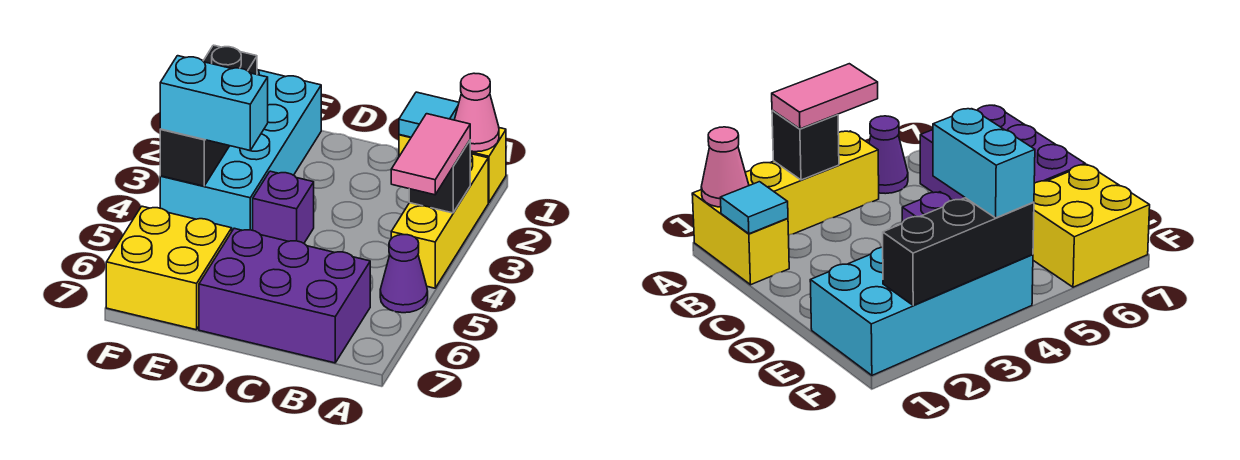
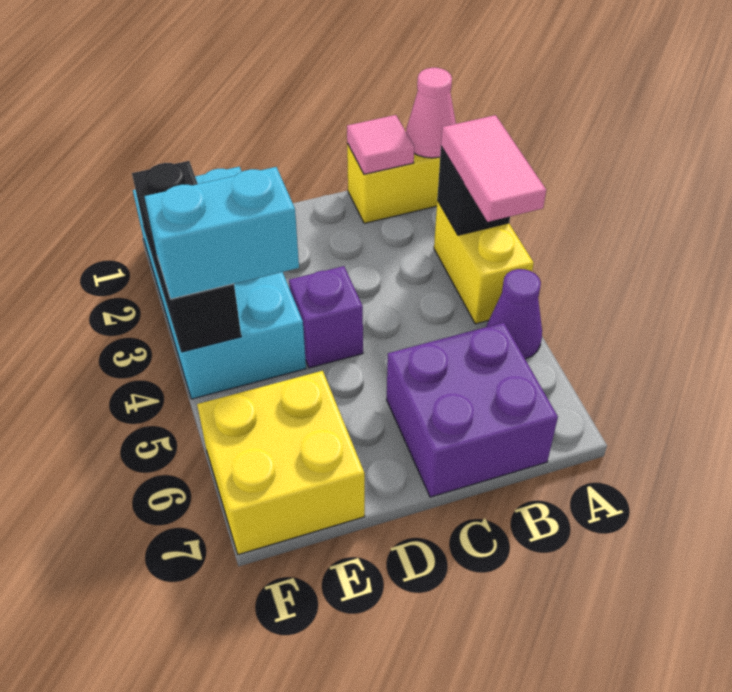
yellow brick A2:A4 level 1 -> yellow brick A3:A4 level 1
cyan tile B1 level 2 -> pink tile B1 level 2
purple brick B6:D7 level 1 -> purple brick B6:C7 level 1

